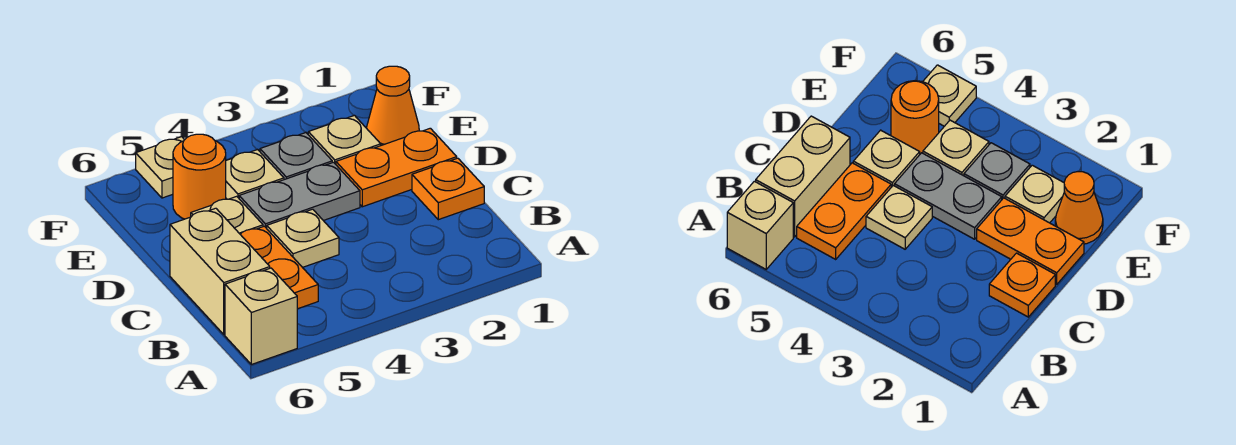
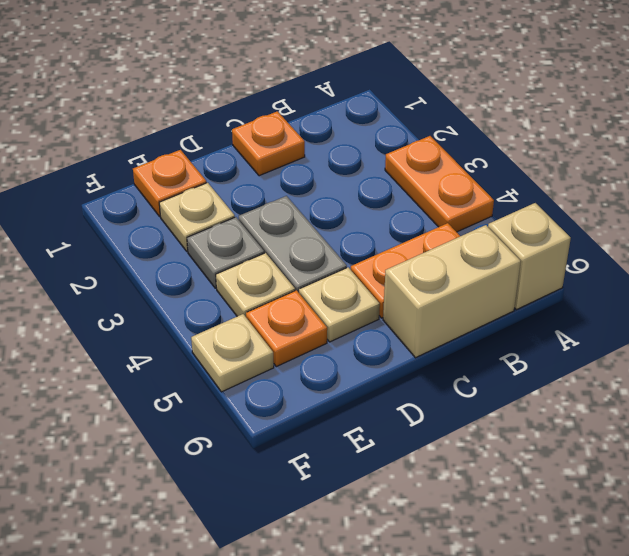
tan plate C4 level 1 -> none
orange plate D1:D2 level 1 -> orange plate A3:A4 level 1
orange cone E1 level 1 -> orange plate E1 level 1
orange round brick E5 level 1 -> orange plate E5 level 1

